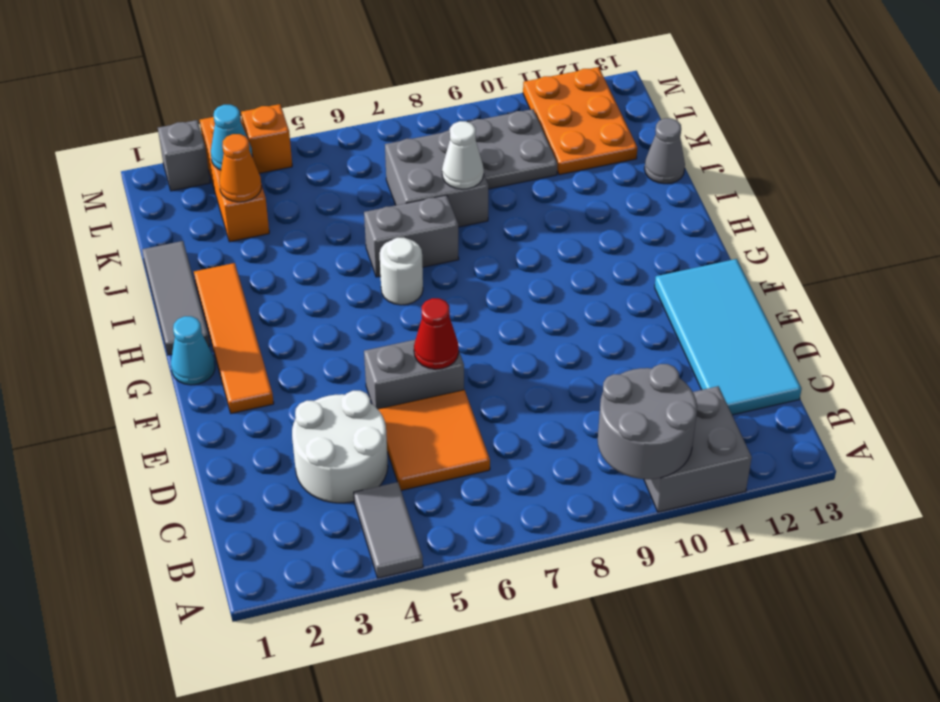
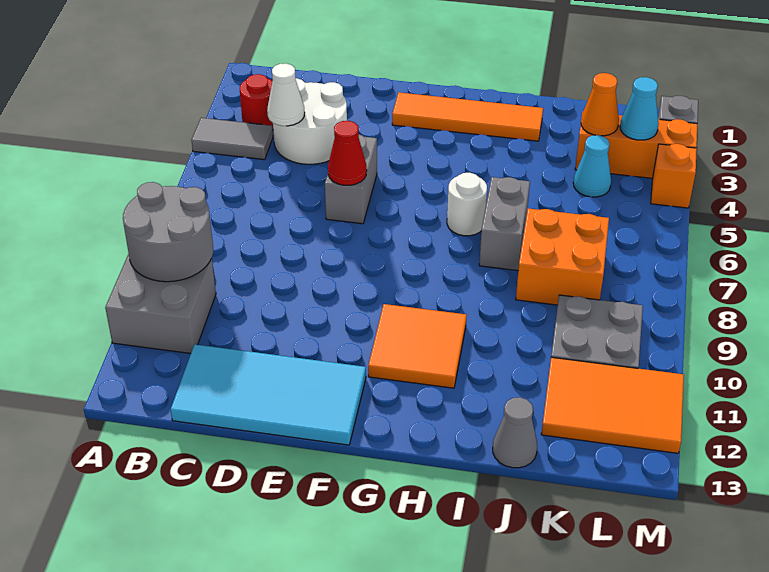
none -> red round brick B3 level 1
orange tile C5:D6 level 1 -> orange tile G10:H11 level 1
cyan cone G1 level 1 -> cyan cone K4 level 1
grey tile H1:J1 level 1 -> none
grey brick J7:K8 level 1 -> orange brick J7:K8 level 1
white cone J8 level 2 -> white cone C4 level 2
orange plate K11:M12 level 1 -> orange tile K11:M12 level 1

